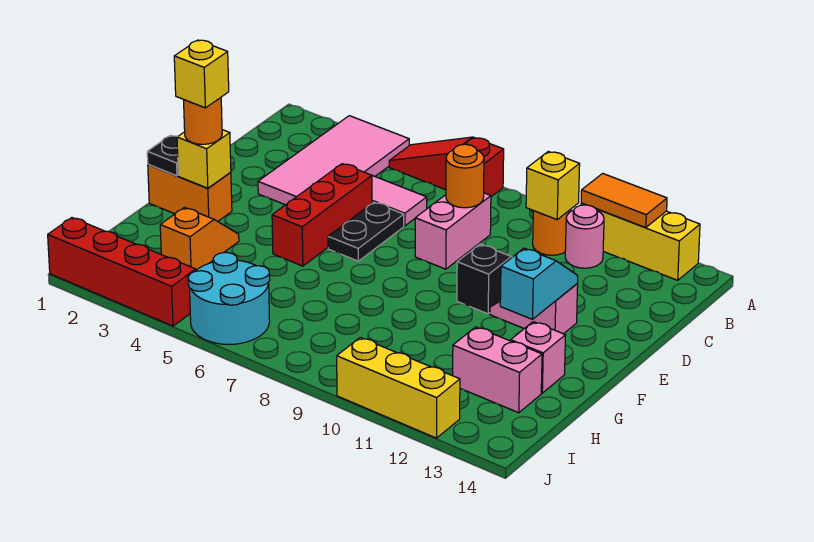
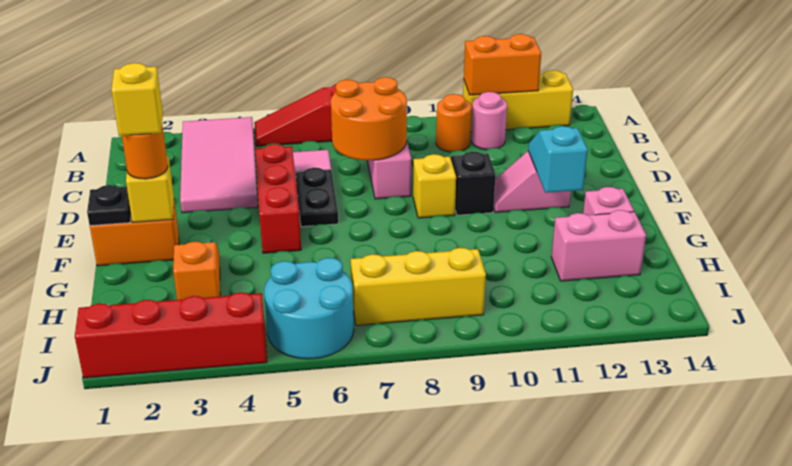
orange tile A11:A12 level 2 -> orange brick A11:A12 level 2
yellow brick B10 level 2 -> yellow brick E9 level 1
orange round brick C8 level 2 -> orange round brick C7:D8 level 2
yellow brick J10:J12 level 1 -> yellow brick I7:I9 level 1

